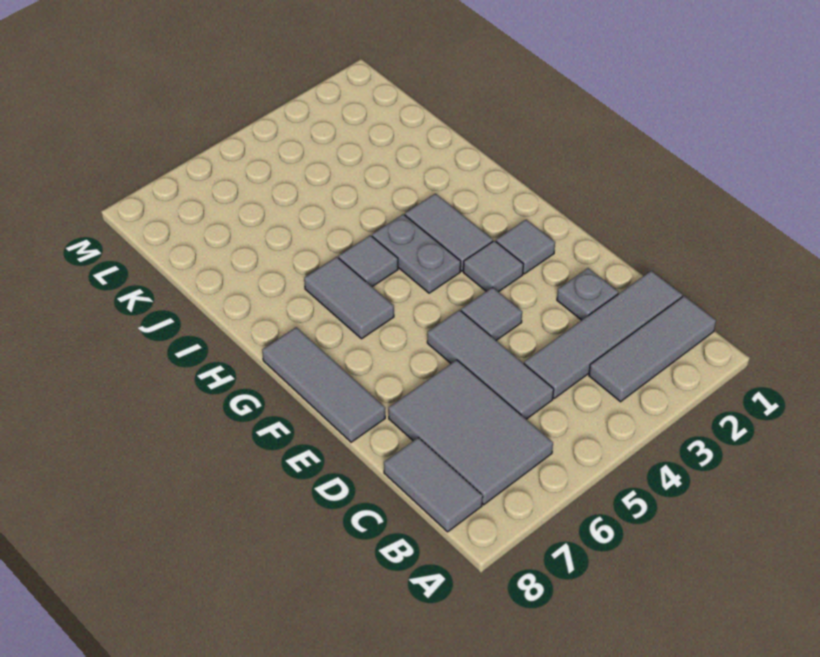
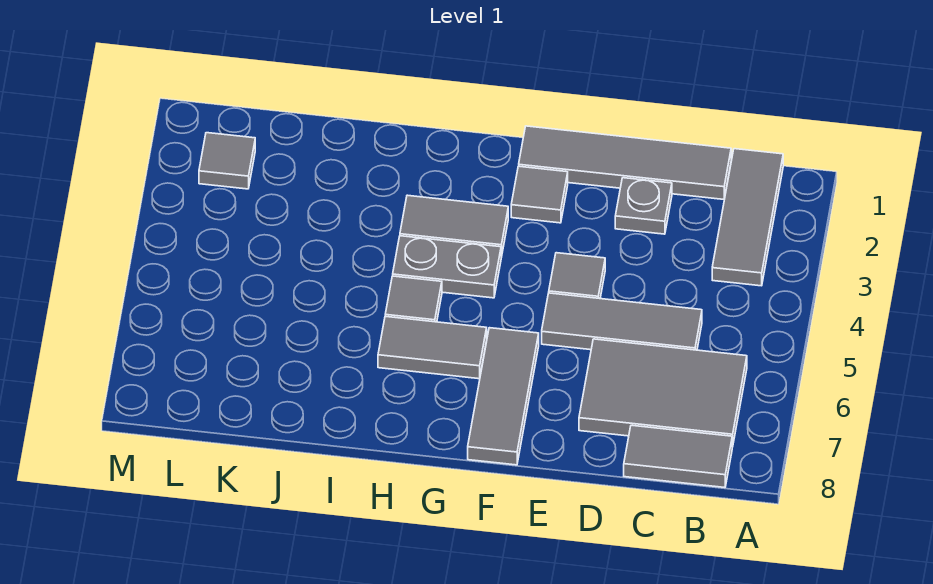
grey tile C1:C4 level 1 -> grey tile C1:F1 level 1
grey tile E8:G8 level 1 -> grey tile F6:F8 level 1
grey tile F3 level 1 -> grey tile L2 level 1

